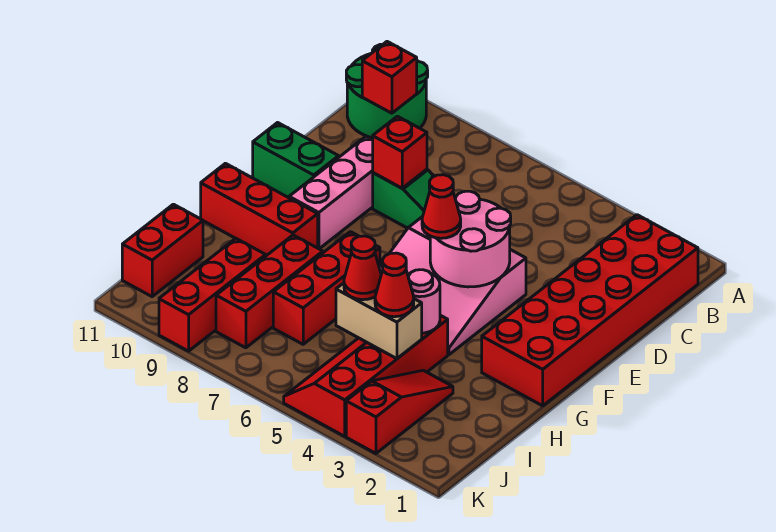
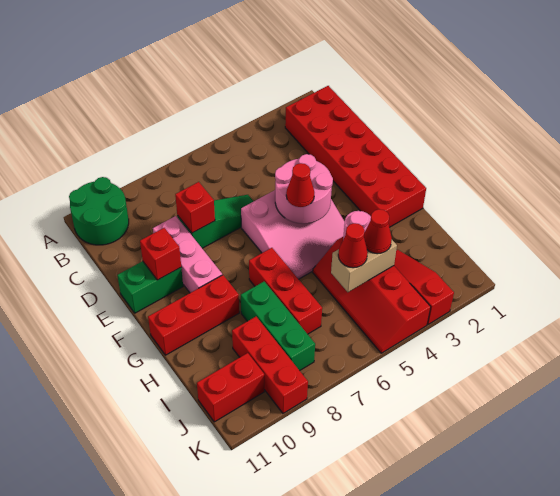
red brick B10 level 2 -> red brick E10 level 2
red brick H8:J8 level 1 -> green brick H8:J8 level 1
red brick I11:J11 level 1 -> red brick J10:J11 level 1

